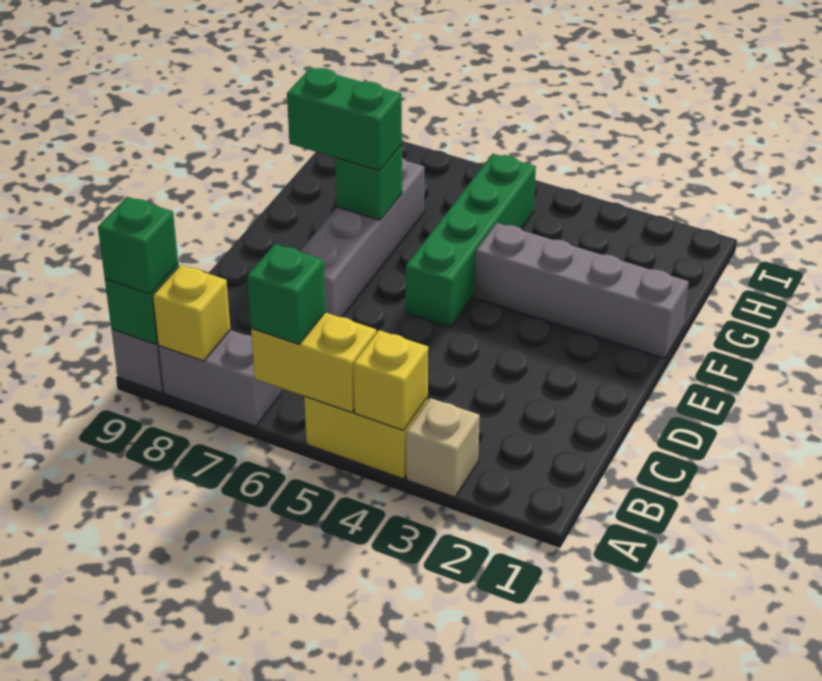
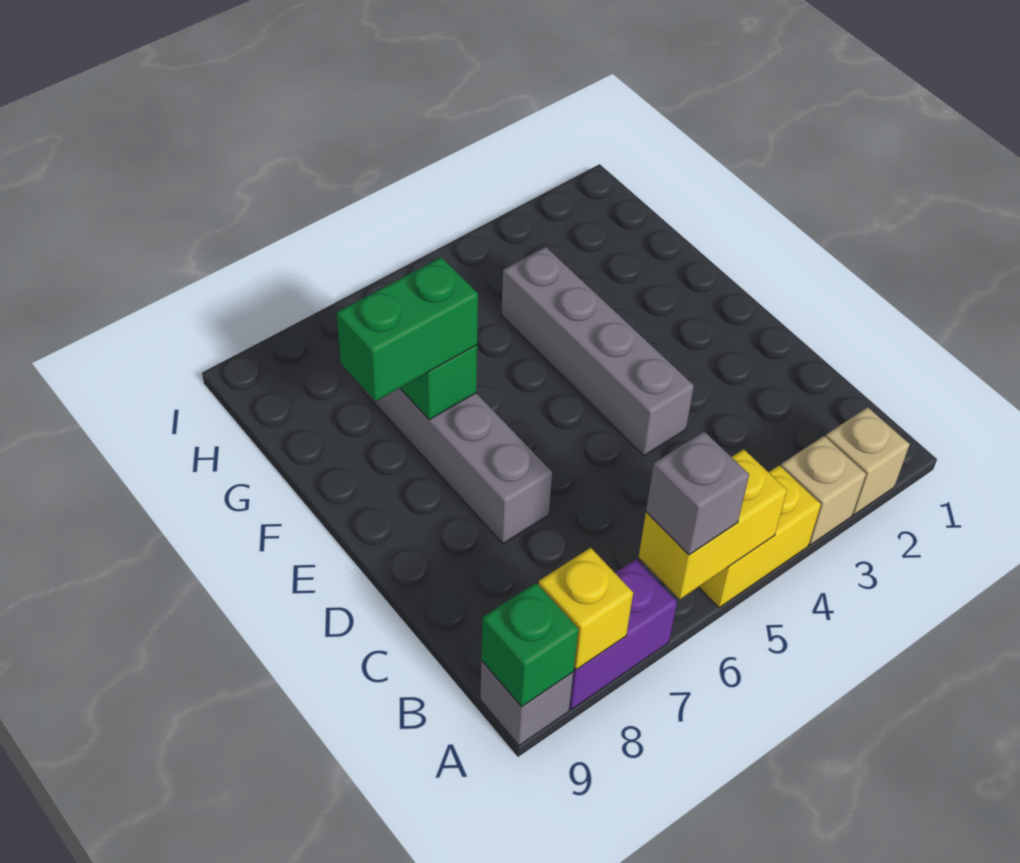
none -> tan brick A2 level 1
yellow brick A4 level 2 -> none
green brick A6 level 3 -> grey brick A6 level 3
grey brick A7:A8 level 1 -> purple brick A7:A8 level 1
green brick A9 level 3 -> none
green brick E5:H5 level 1 -> none
grey brick F1:F4 level 1 -> grey brick D4:G4 level 1

